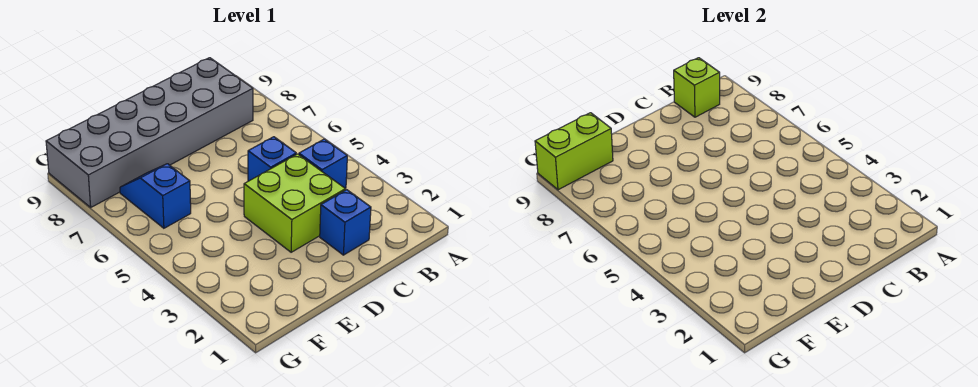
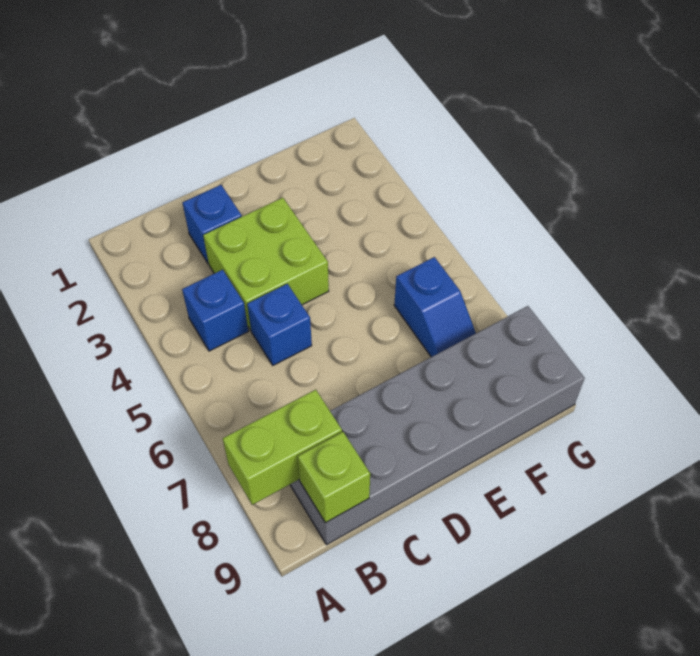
lime brick F9:G9 level 2 -> lime brick A8:B8 level 2

